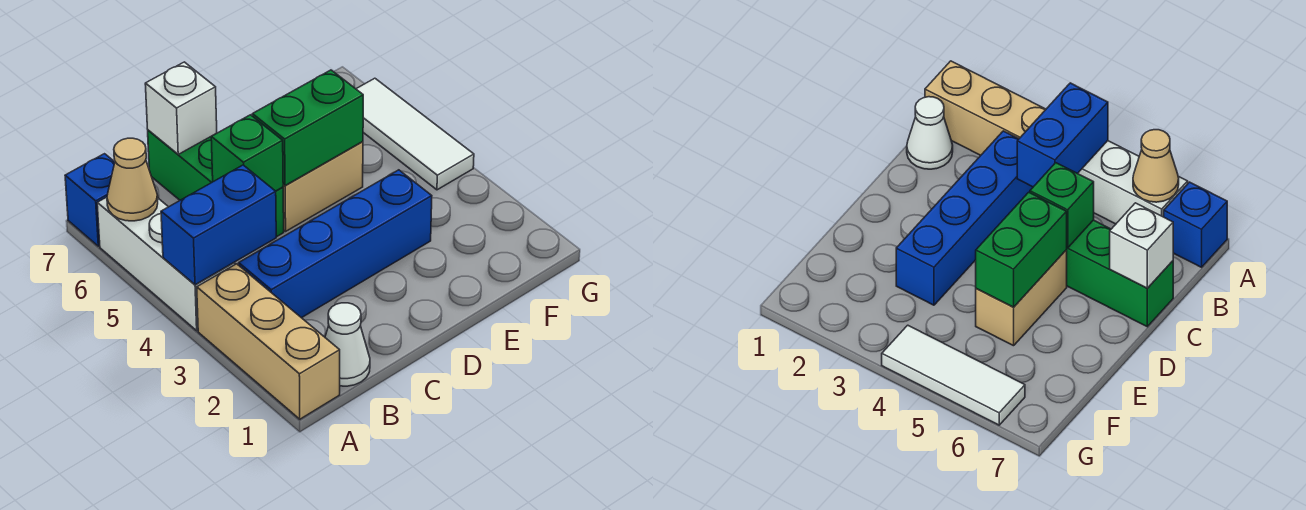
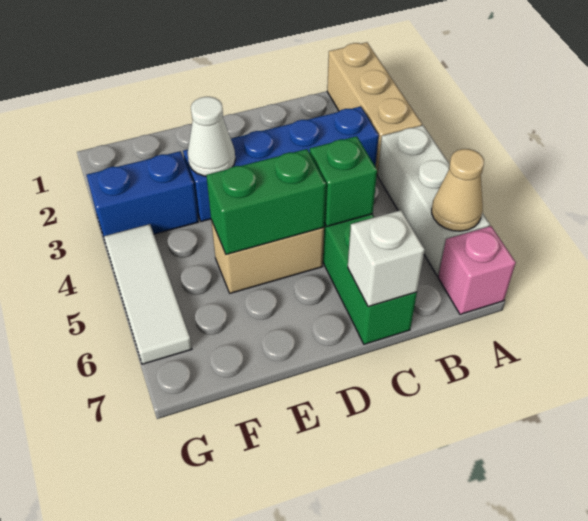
blue brick A4:B4 level 2 -> blue brick F3:G3 level 1
blue brick A7 level 1 -> pink brick A7 level 1
white cone B1 level 1 -> white cone E3 level 2

